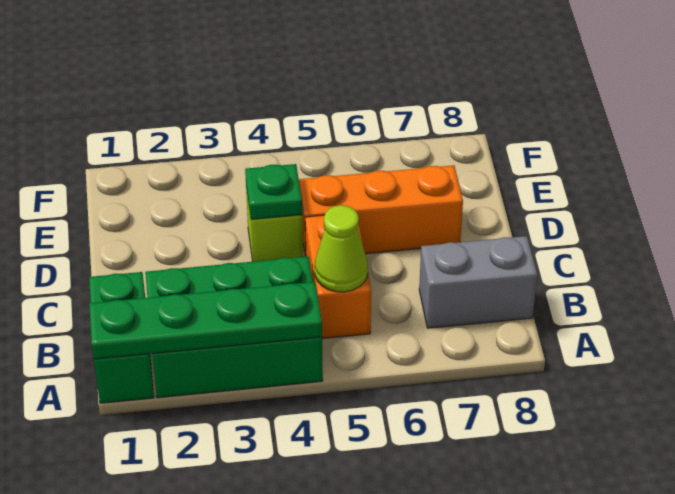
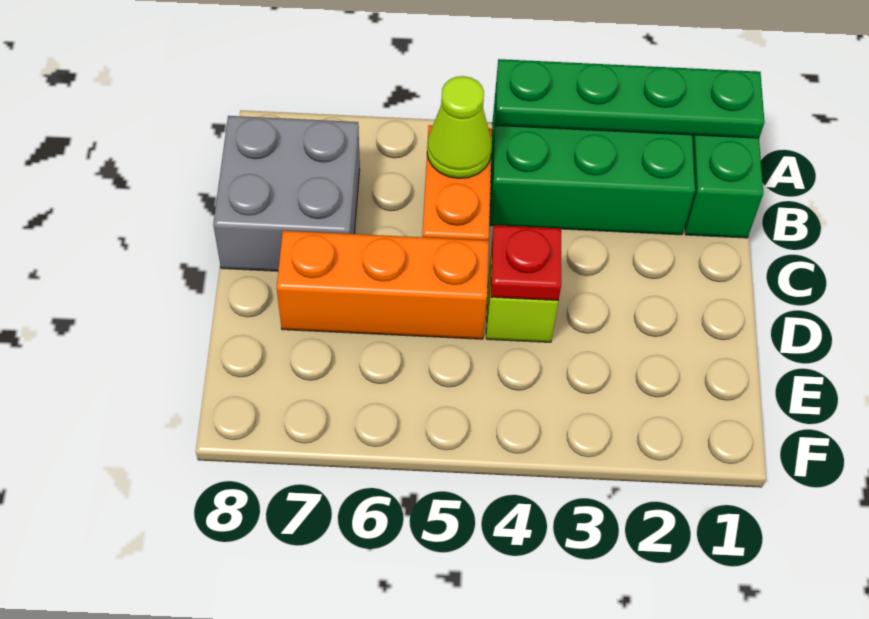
grey brick B7:B8 level 1 -> grey brick B7:C8 level 1
green plate D4 level 2 -> red plate D4 level 2

